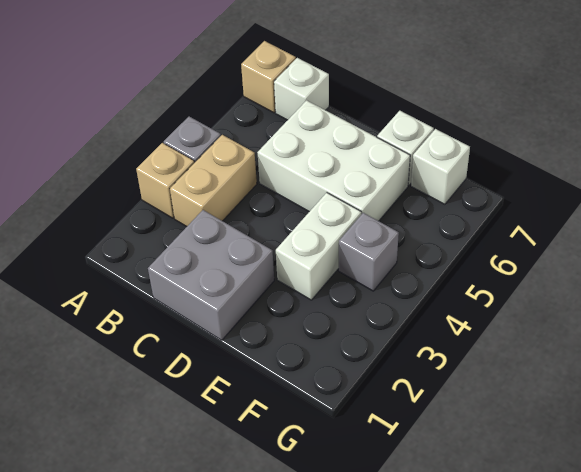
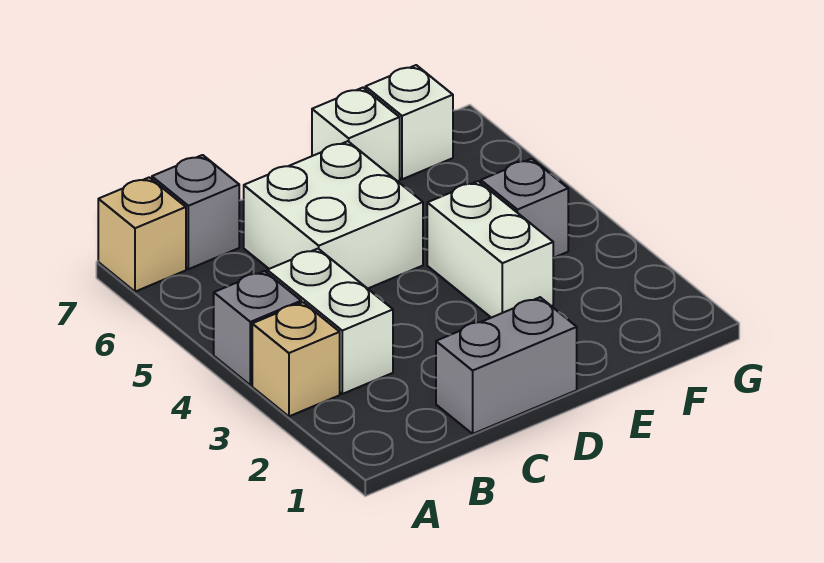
tan brick B3:B4 level 1 -> white brick B3:B4 level 1
white brick B7 level 1 -> grey brick B7 level 1
grey brick C1:D2 level 1 -> grey brick C1:D1 level 1
white brick C5:E6 level 1 -> white brick C5:D6 level 1

